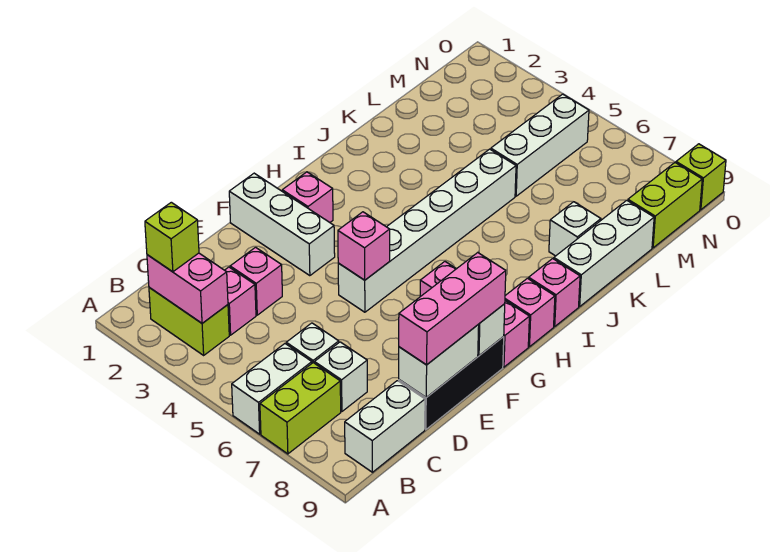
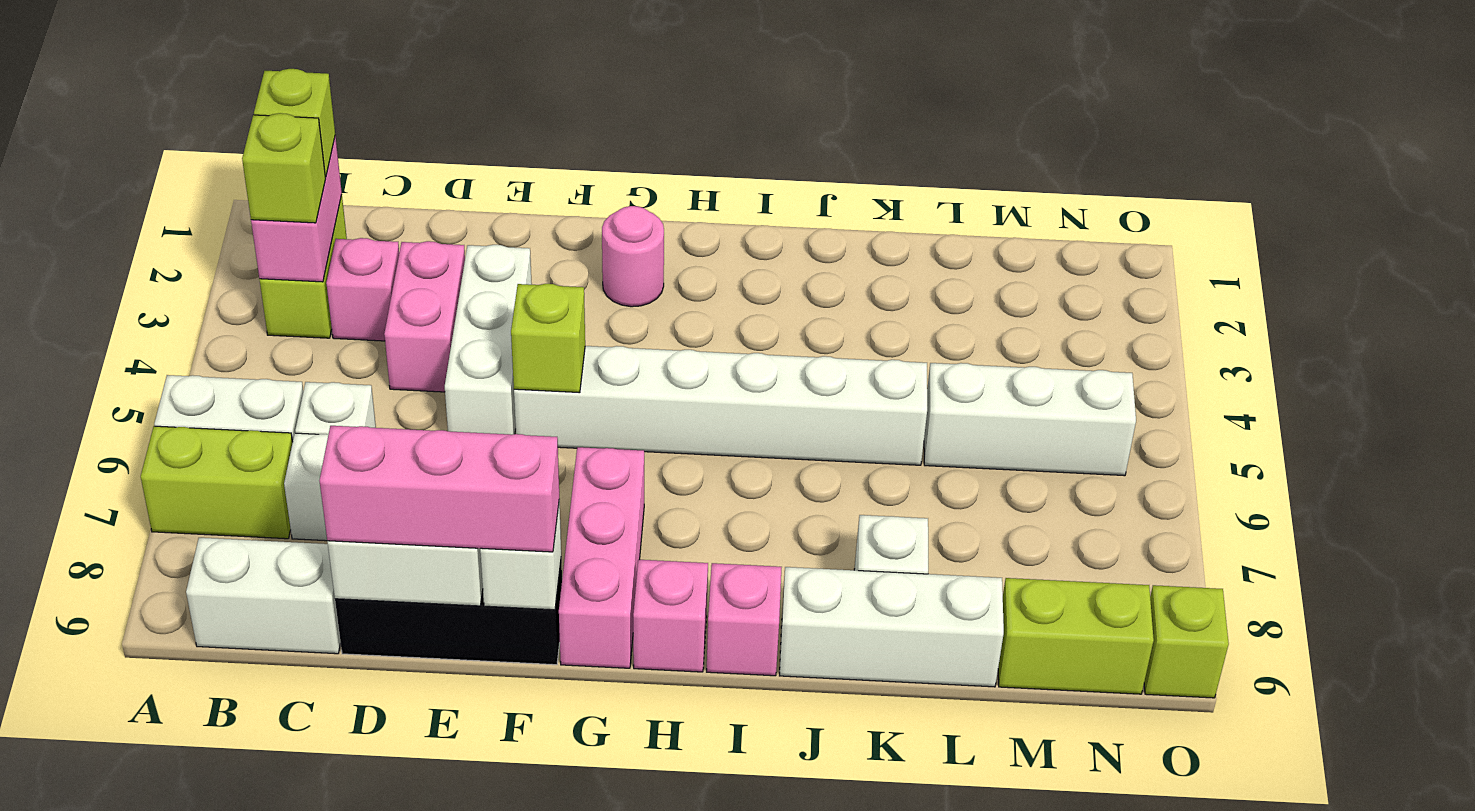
none -> lime brick B3 level 3
pink brick D3 level 1 -> pink brick D3:D4 level 1
white brick F1:F3 level 1 -> white brick E3:E5 level 1
pink brick F5 level 2 -> lime brick F5 level 2
pink brick G2 level 1 -> pink round brick G2 level 1

